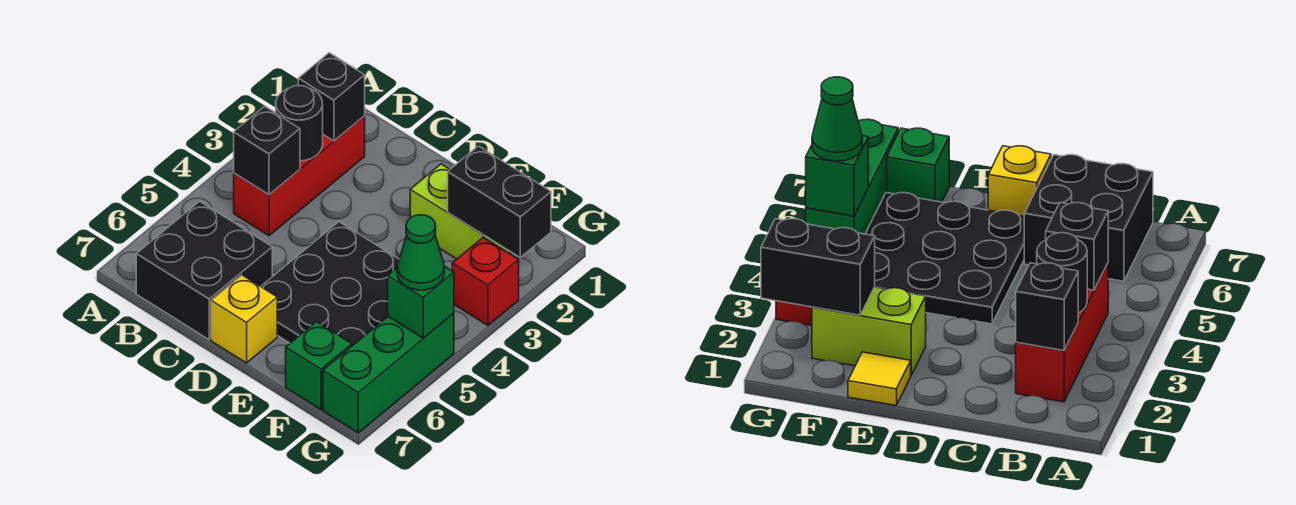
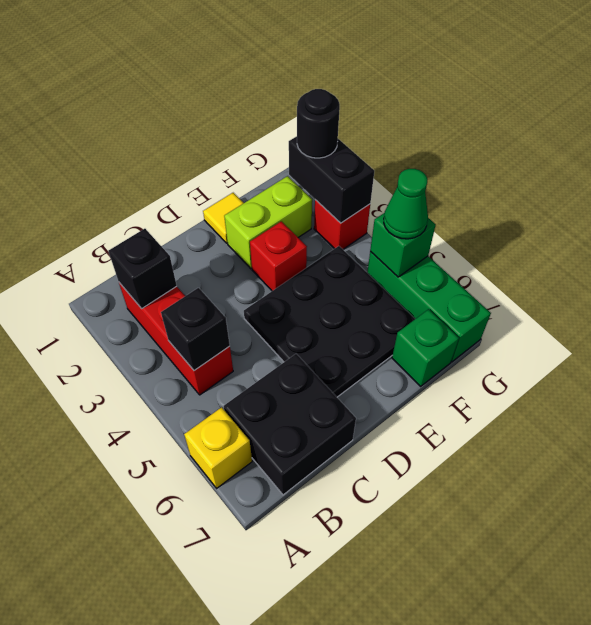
black round brick B3 level 2 -> black round brick G2 level 3
yellow brick D7 level 1 -> yellow brick A6 level 1
none -> red brick E3 level 1
black brick F2:G2 level 2 -> black brick G2:G3 level 2

